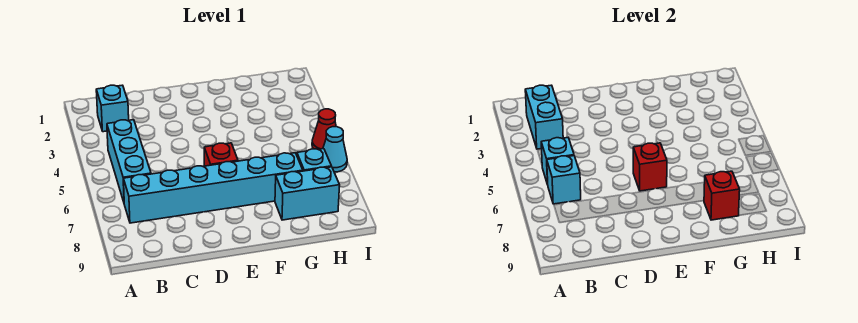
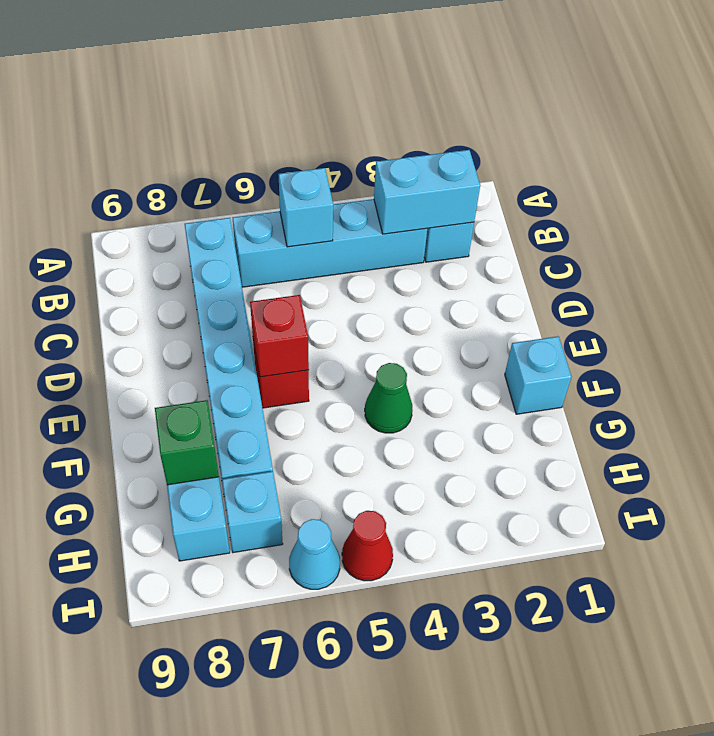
cyan brick B4:B6 level 1 -> cyan brick B3:B6 level 1
cyan brick B6 level 2 -> cyan brick F1 level 1
none -> green cone F4 level 1
red brick G8 level 2 -> green brick G8 level 2

